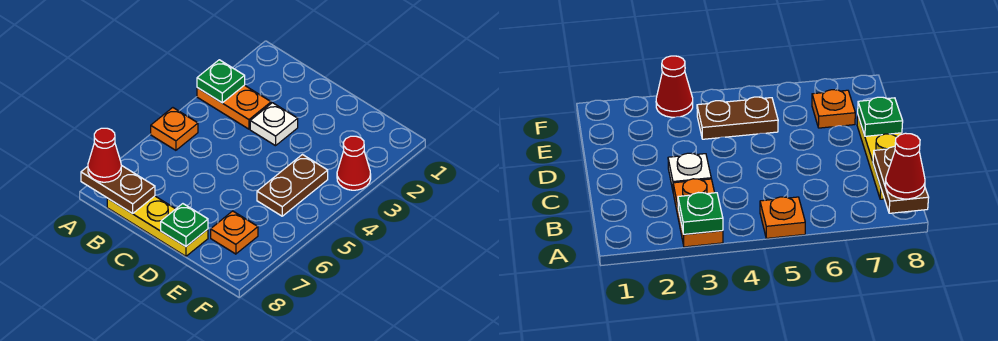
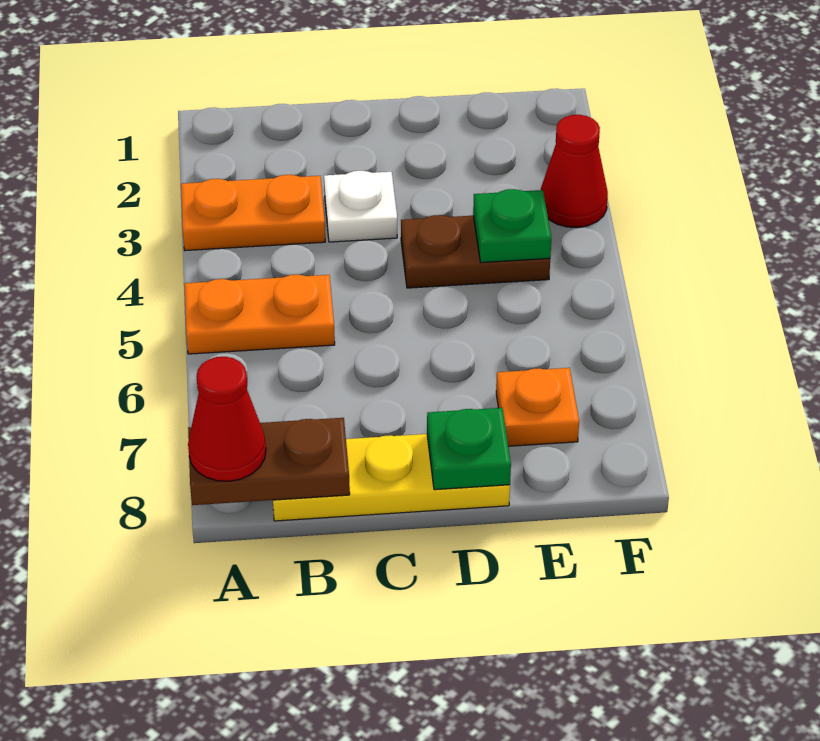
green plate A3 level 2 -> green plate E4 level 2
orange plate A5 level 1 -> orange plate A5:B5 level 1
brown plate E4:E5 level 1 -> brown plate D4:E4 level 1

